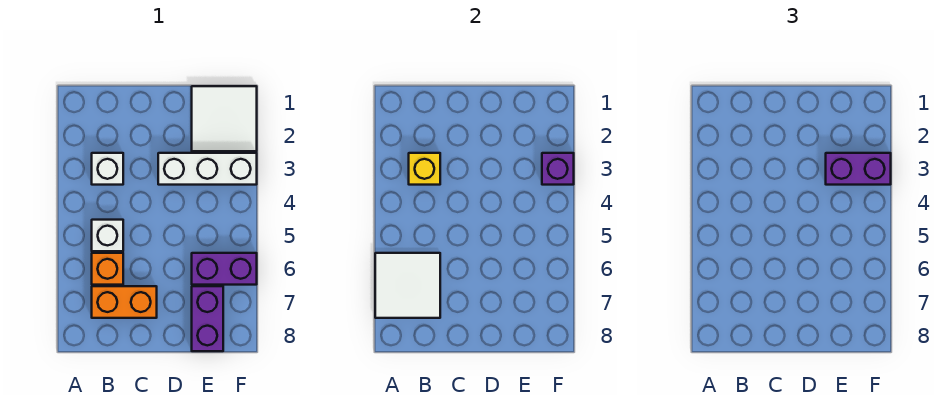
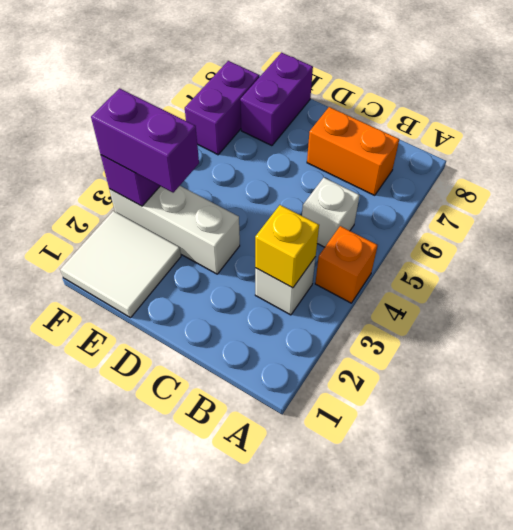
white tile A6:B7 level 2 -> none
orange brick B6 level 1 -> orange brick A4 level 1
purple brick E6:F6 level 1 -> purple brick F6:F7 level 1

